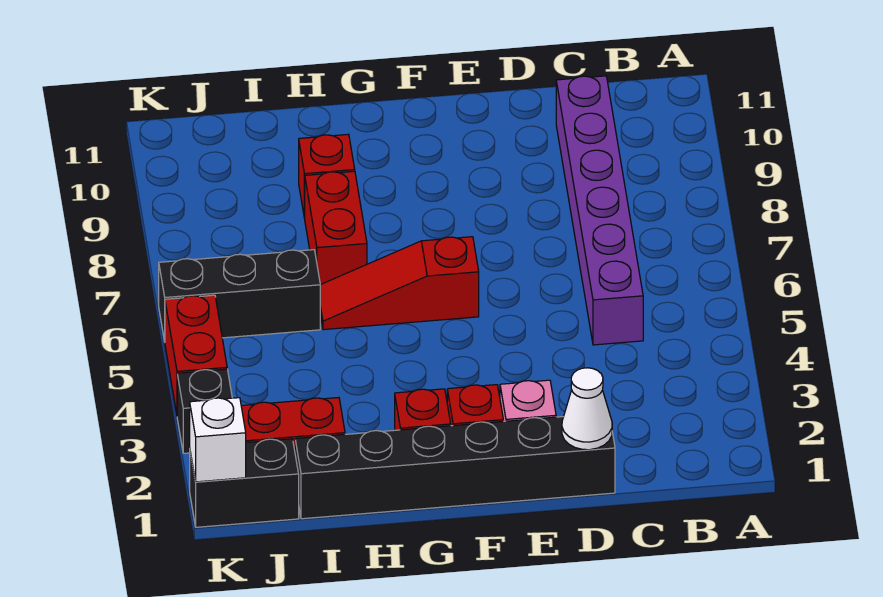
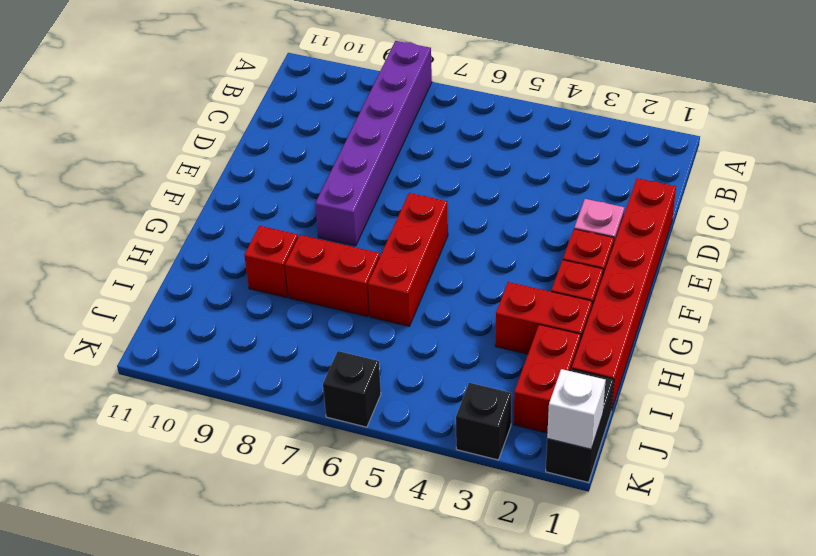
purple brick C5:C10 level 1 -> purple brick A8:F8 level 1
black brick D1:I1 level 1 -> red brick D1:I1 level 1
white cone D1 level 2 -> none
red slope F6:H6 level 1 top F -> red brick F6:H6 level 1
black brick I6:K6 level 1 -> black brick K6 level 1
red brick K4:K5 level 1 -> red brick H2:H3 level 1

